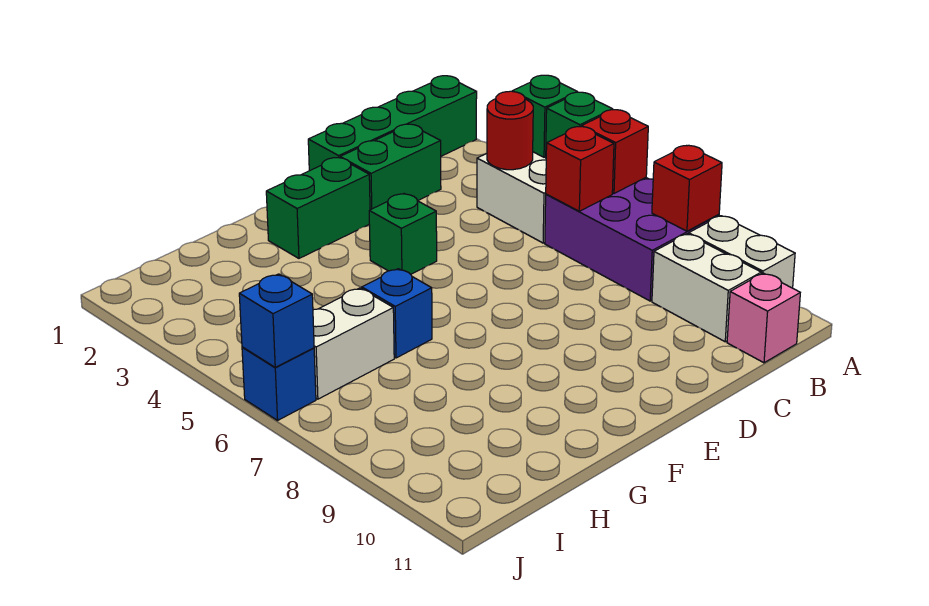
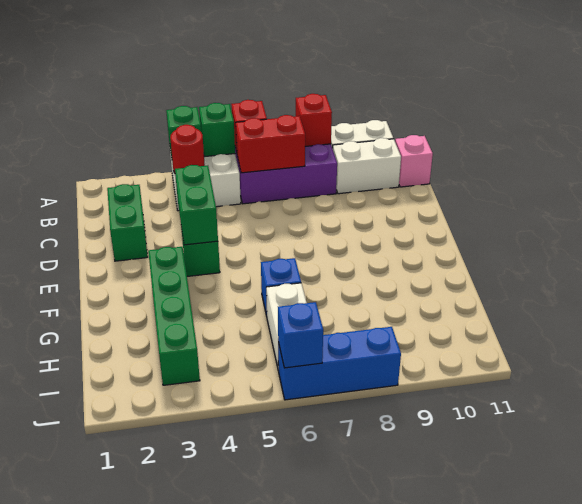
green brick A1:D1 level 1 -> green brick F3:I3 level 1
red brick B6 level 2 -> red brick B6:B7 level 2
green brick E2:F2 level 1 -> green brick D4:E4 level 2
blue brick J6 level 1 -> blue brick J6:J8 level 1

